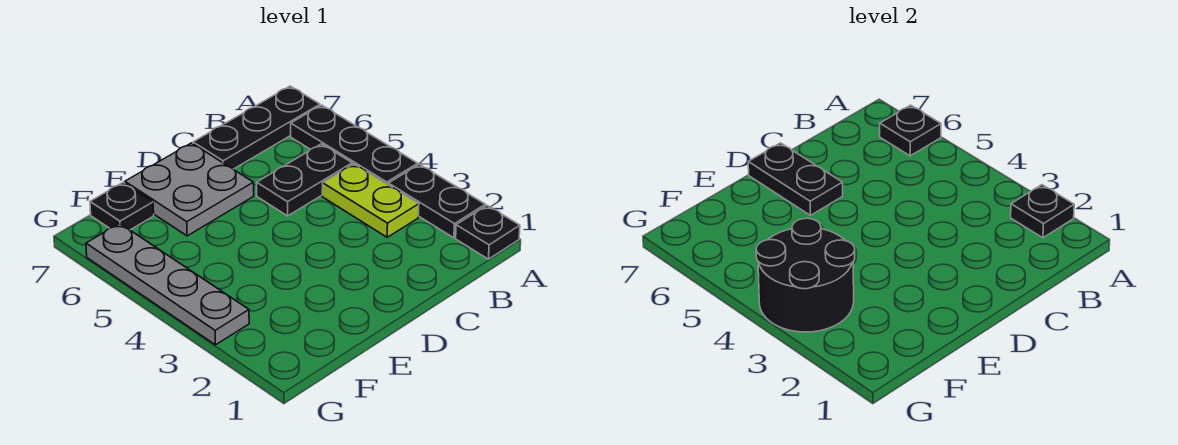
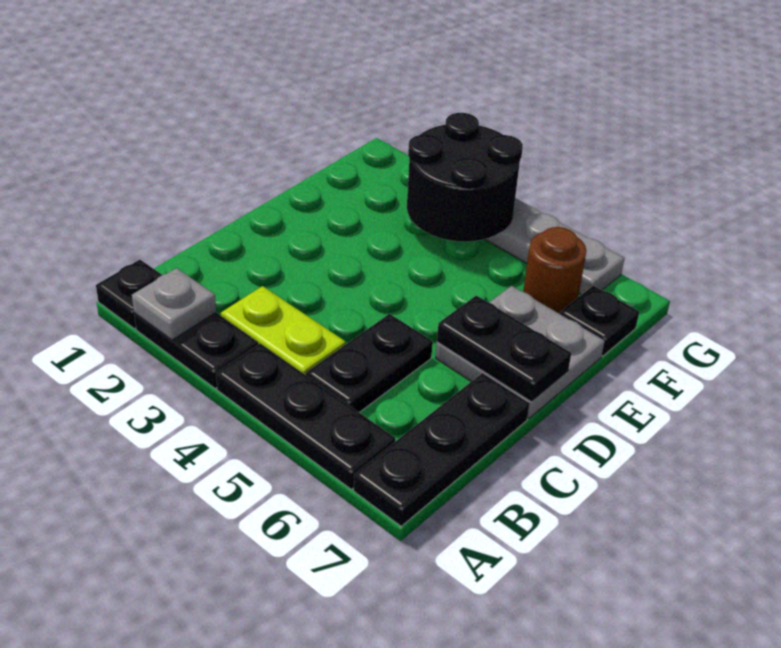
black plate A2 level 2 -> grey plate A2 level 2
black plate A6 level 2 -> none
none -> brown round brick F6 level 1

